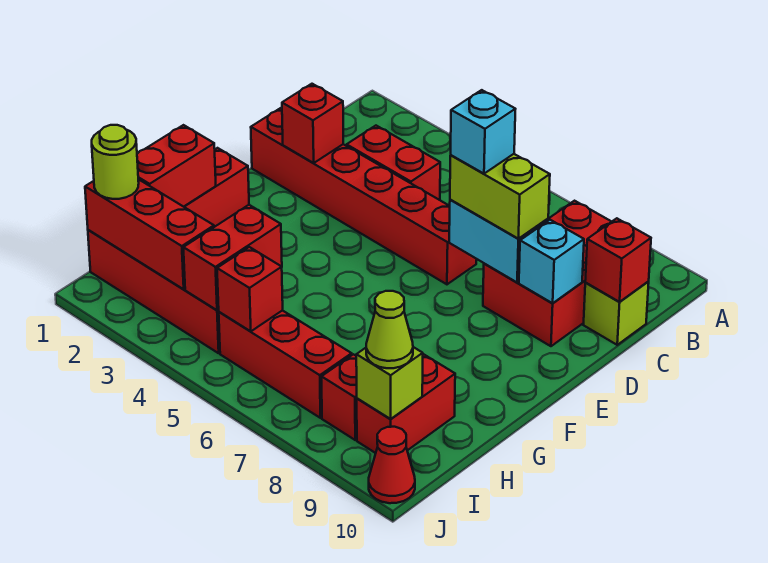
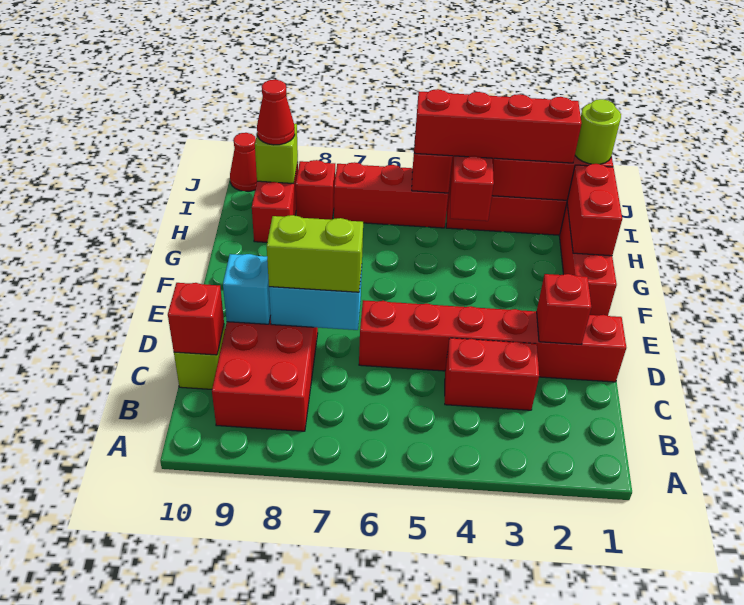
cyan brick D7 level 4 -> none
none -> red brick I2:I5 level 3
lime cone I9 level 3 -> red cone I9 level 3

